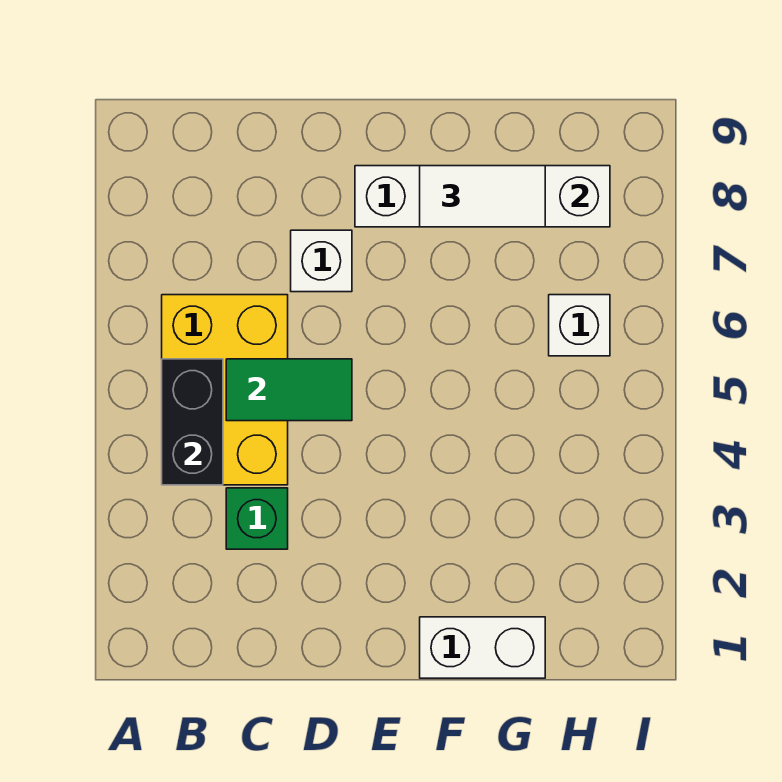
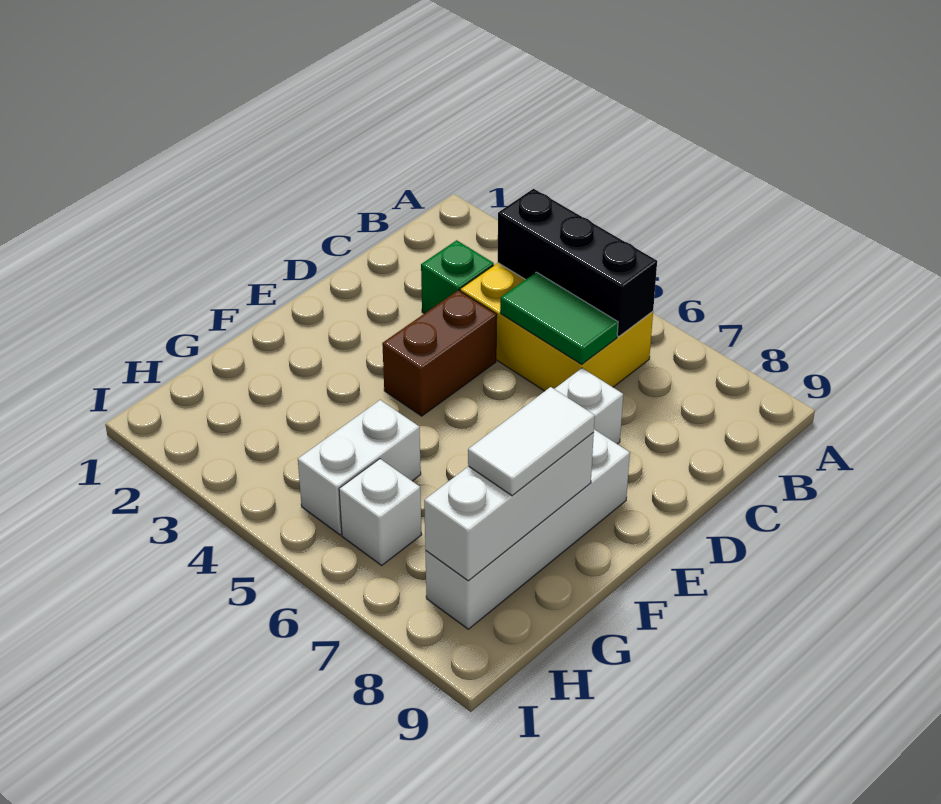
black brick B4:B5 level 2 -> black brick B4:B6 level 2
green tile C5:D5 level 2 -> green tile C5:C6 level 2
none -> brown brick D4:E4 level 1
white brick F1:G1 level 1 -> white brick G5:H5 level 1

